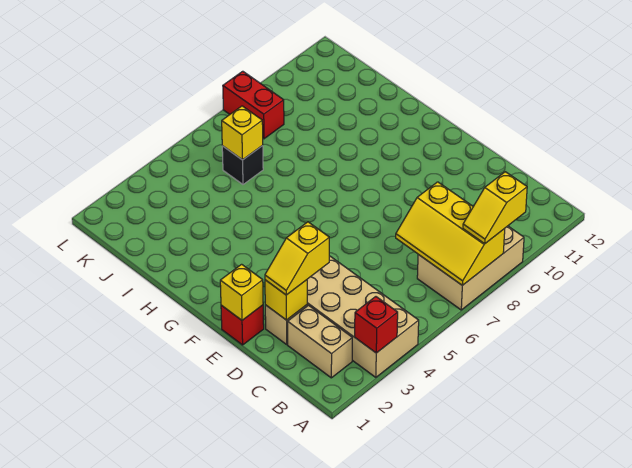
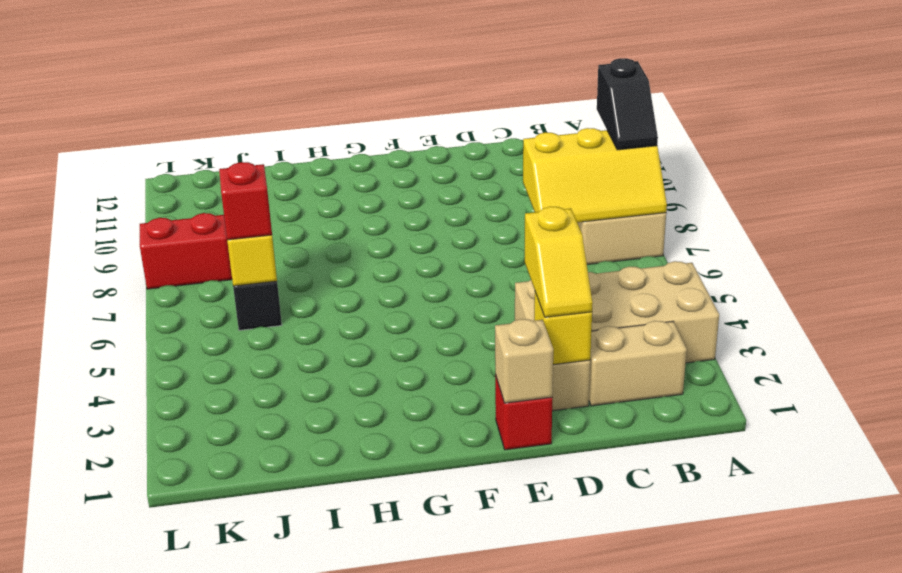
red brick A3 level 2 -> red brick J6 level 3
yellow slope A8:A9 level 3 top 9 -> black slope A8:A9 level 3 top 9
yellow brick E1 level 2 -> tan brick E1 level 2

